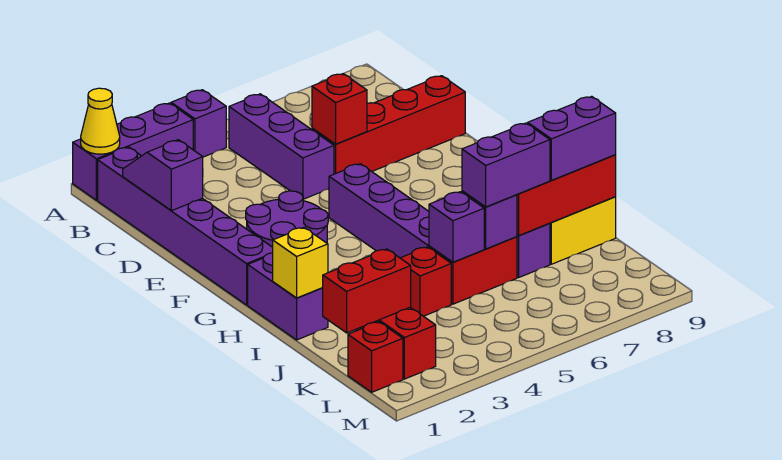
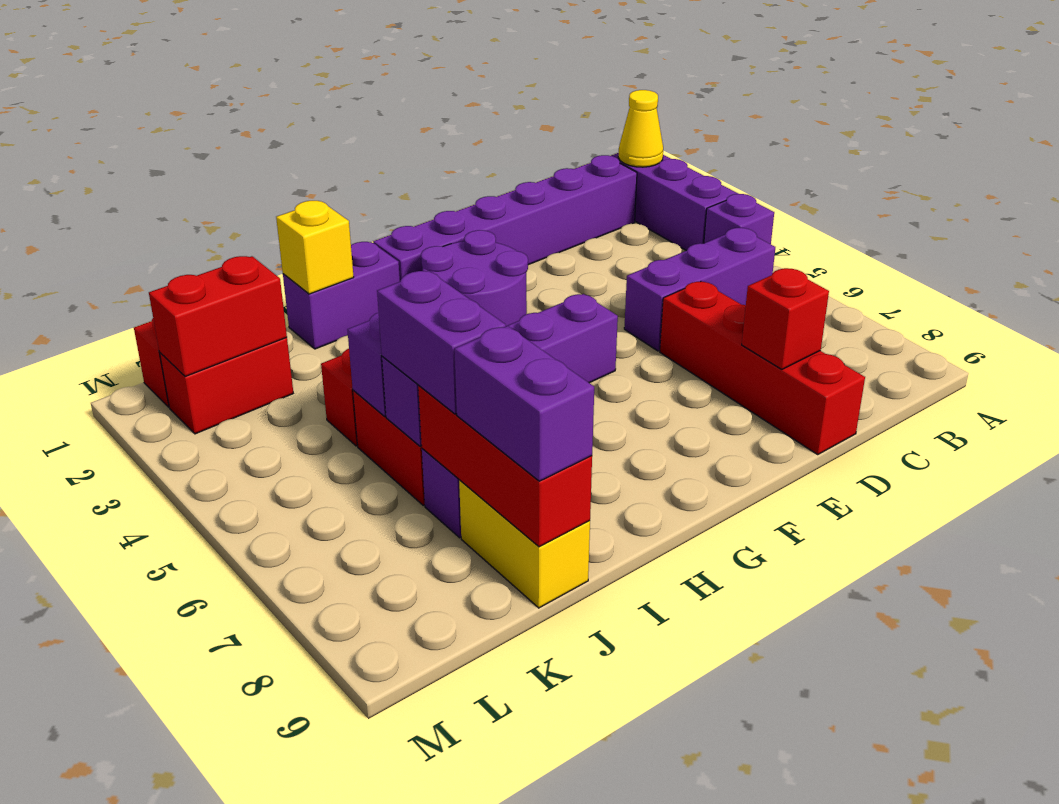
purple slope C1:D1 level 2 top D -> none
red brick D6 level 2 -> red brick D8 level 2
red brick K1:K2 level 2 -> red brick K2:L2 level 2

